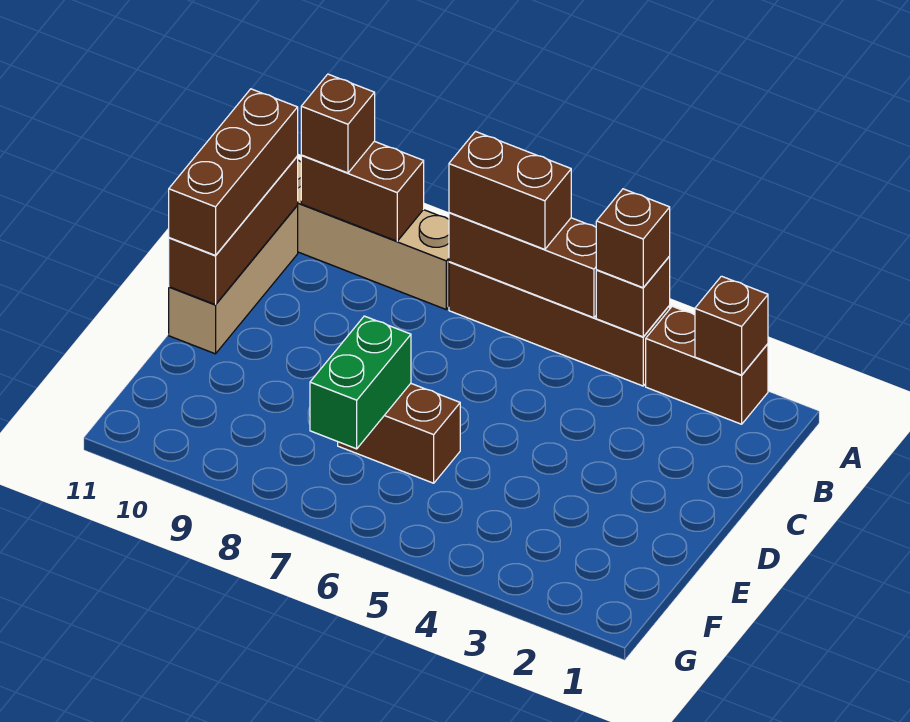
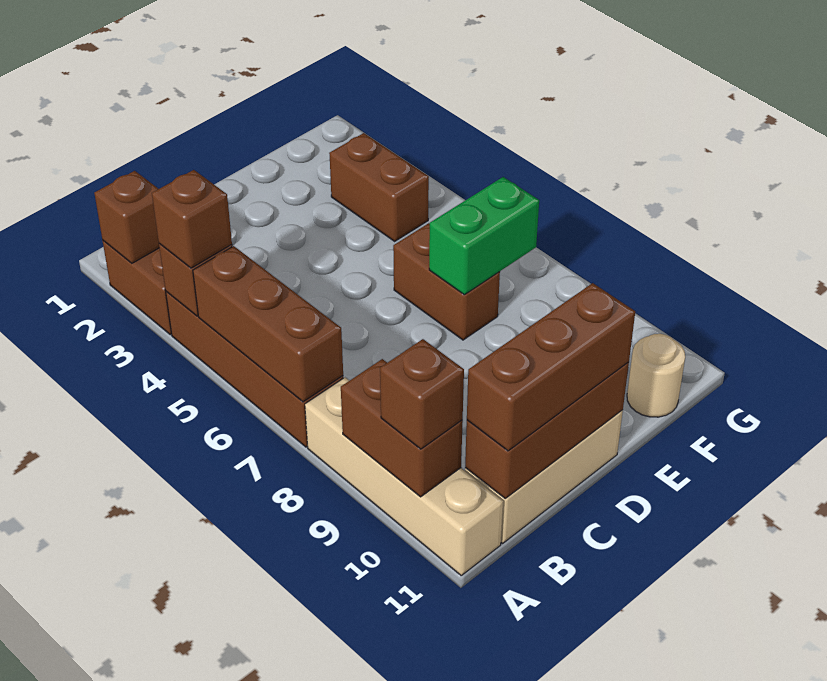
brown brick A6:A7 level 3 -> brown brick F3:F4 level 1
none -> tan round brick F11 level 1

